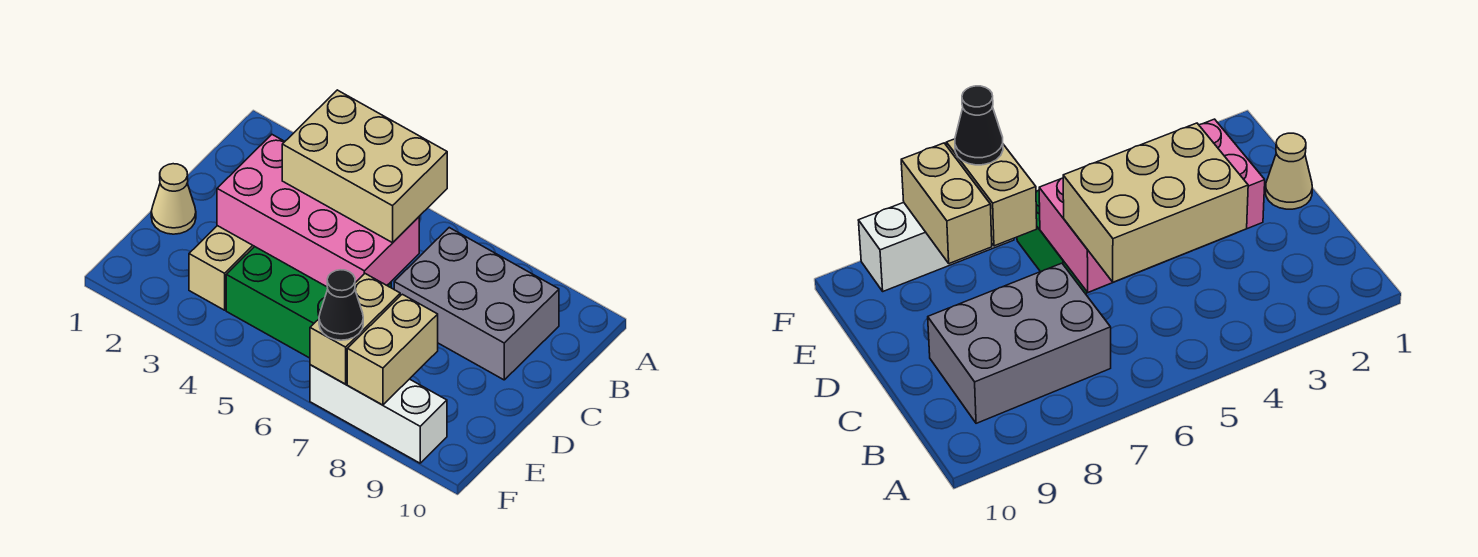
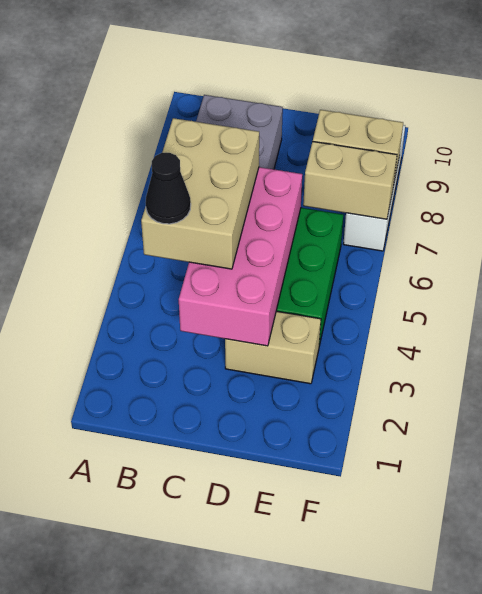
tan cone D1 level 1 -> none
black cone F7 level 3 -> black cone B4 level 4

